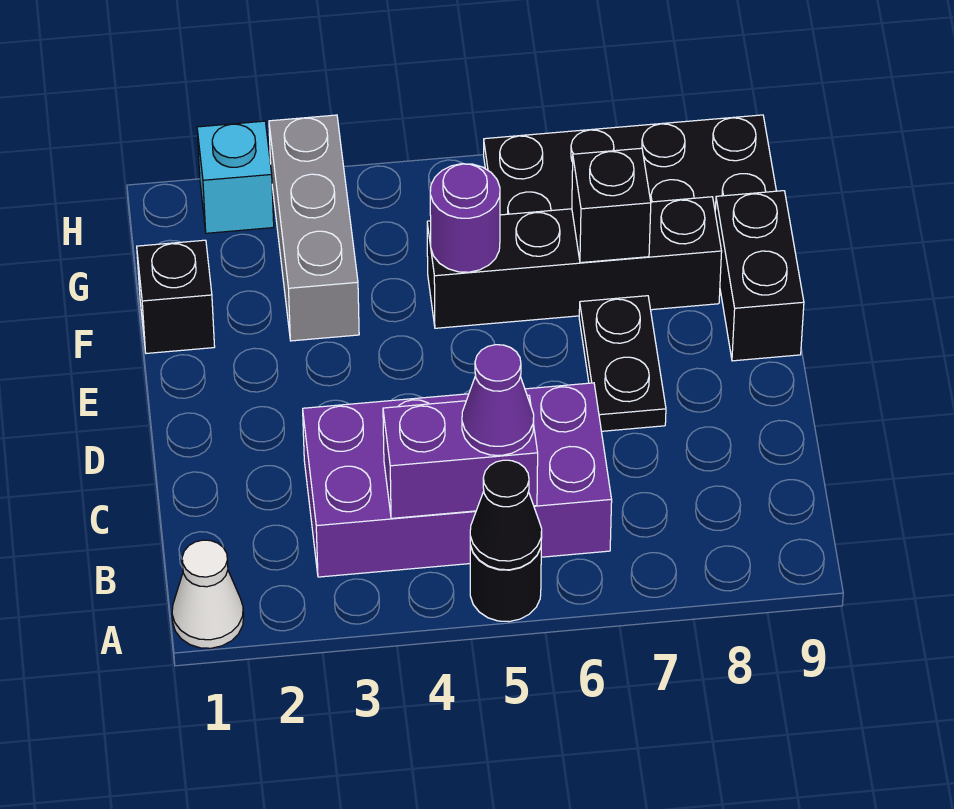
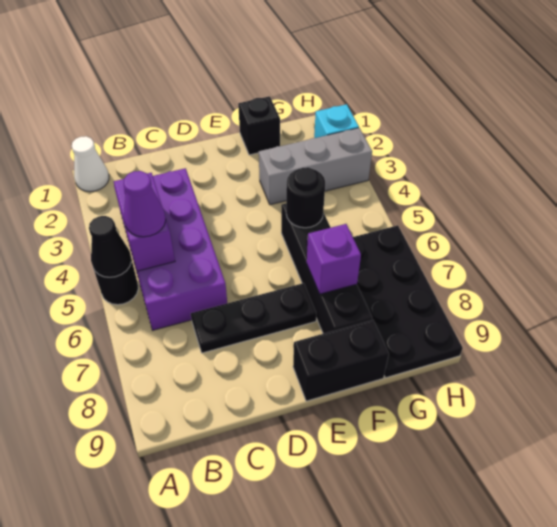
black plate D7:E7 level 1 -> black plate C7:E7 level 1
purple round brick F5 level 2 -> black round brick F5 level 2
black brick F7 level 2 -> purple brick F7 level 2

